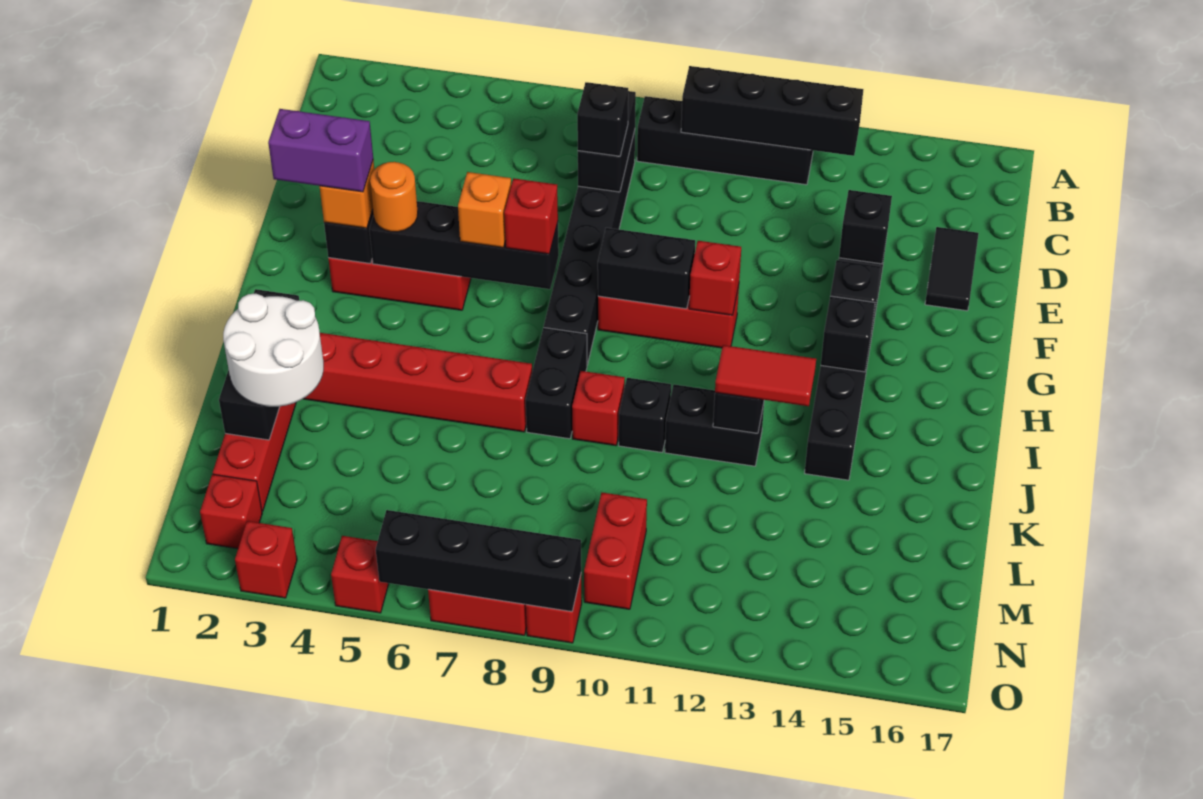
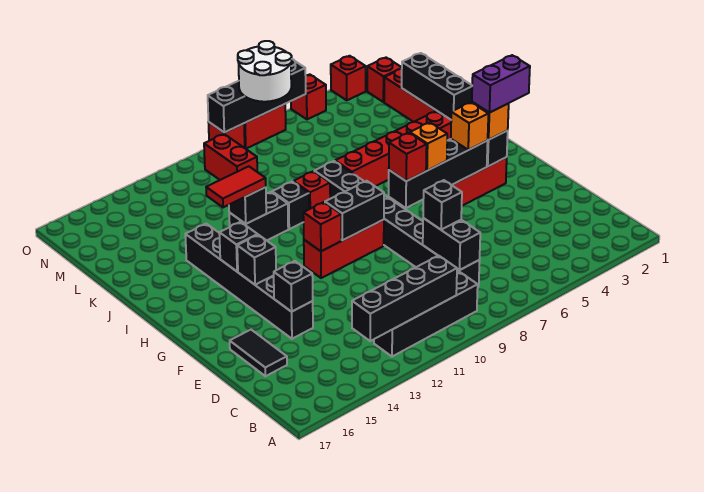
orange round brick G4 level 3 -> orange brick G4 level 3
white round brick K2:L3 level 3 -> white round brick N7:O8 level 3

